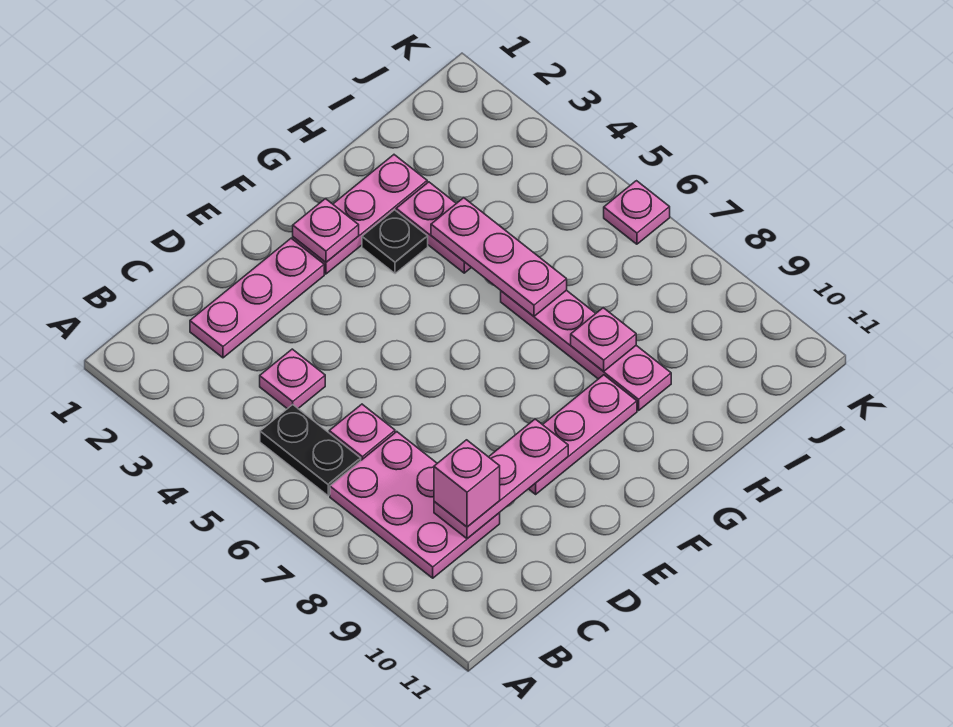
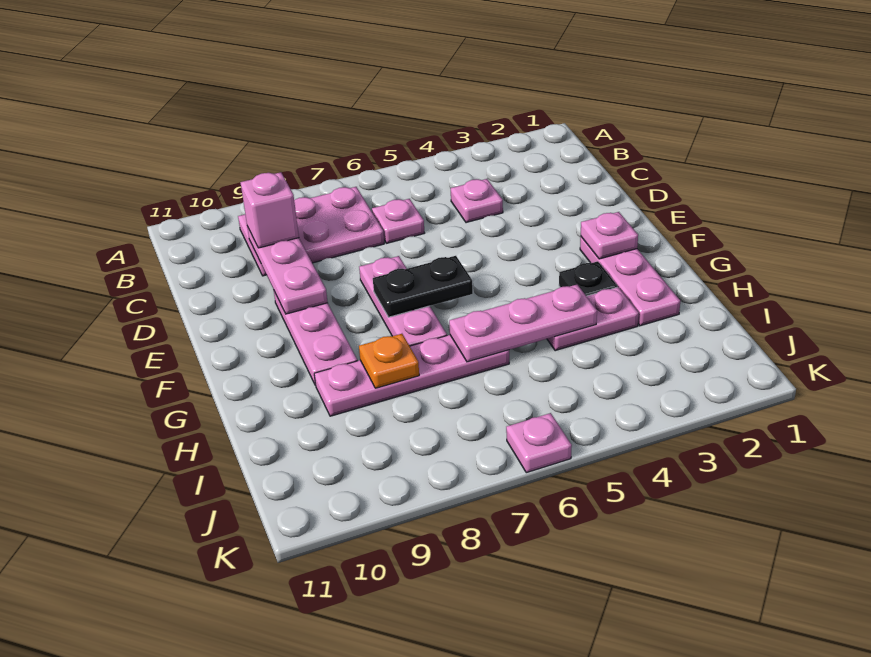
black plate B5:B6 level 1 -> black plate F6:F7 level 2
pink plate C2:E2 level 1 -> pink plate E7:G7 level 1
pink plate H8 level 2 -> orange plate H8 level 2

